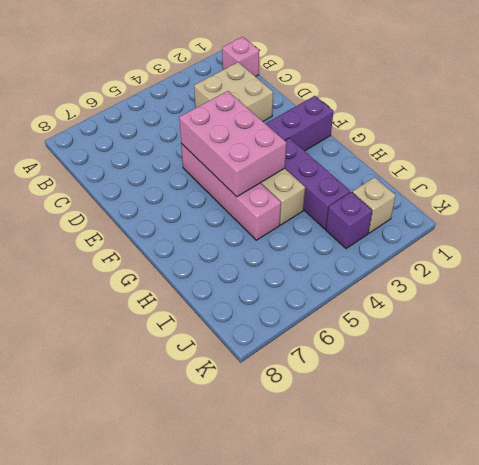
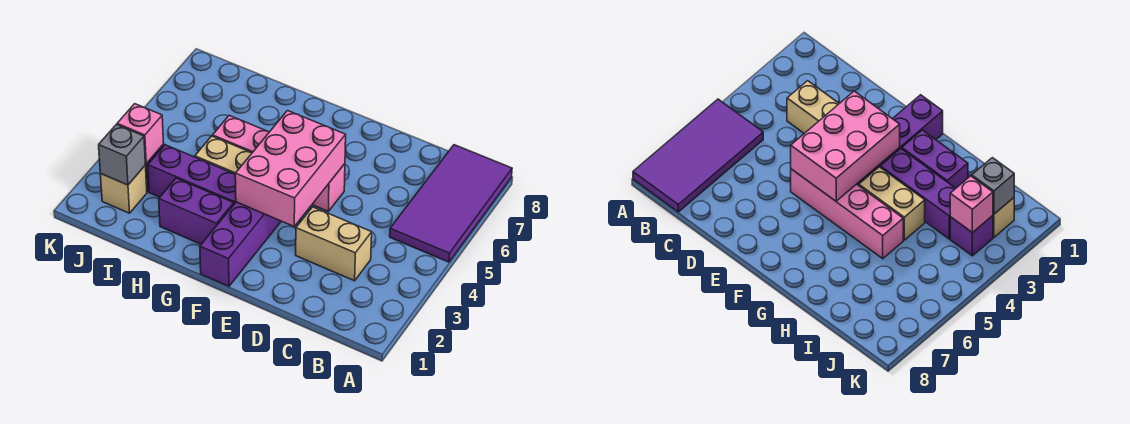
none -> purple tile A5:B8 level 1
pink brick B1 level 1 -> pink brick J3 level 2
tan brick C2:D3 level 1 -> tan brick C3:D3 level 1
pink brick E4:G5 level 2 -> pink brick E3:F5 level 2
none -> purple brick G2:H2 level 1
none -> grey brick J2 level 2

